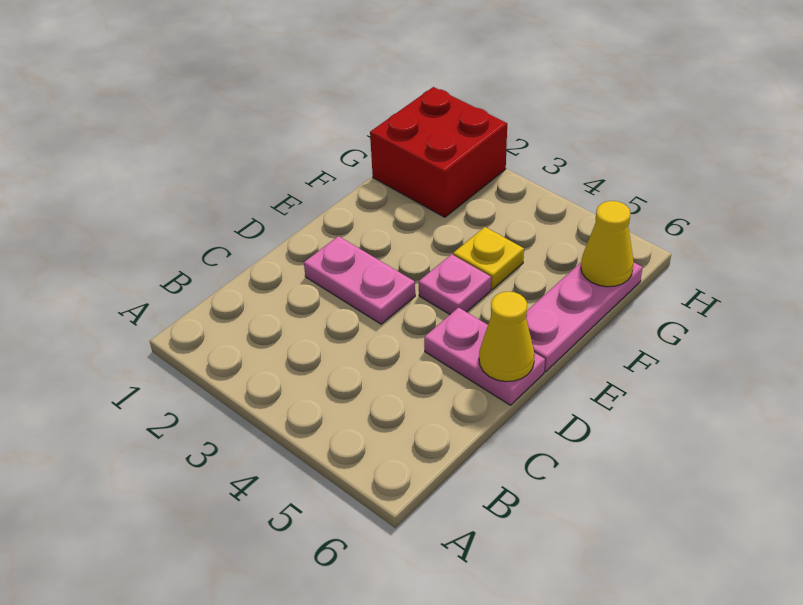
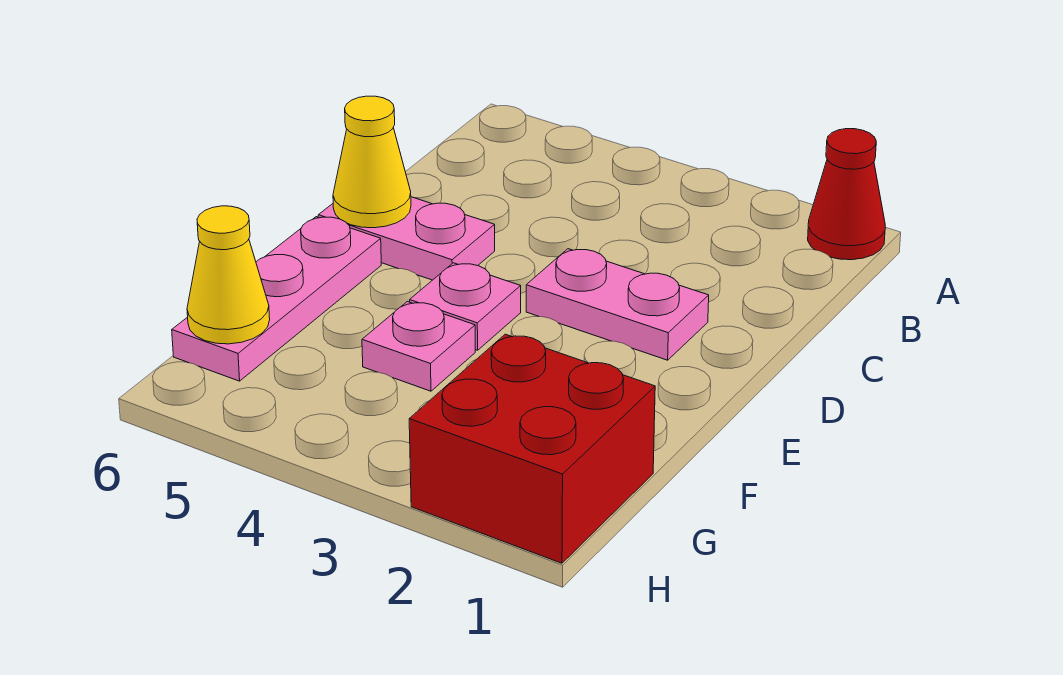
none -> red cone A1 level 1
yellow plate F4 level 1 -> pink plate F4 level 1

